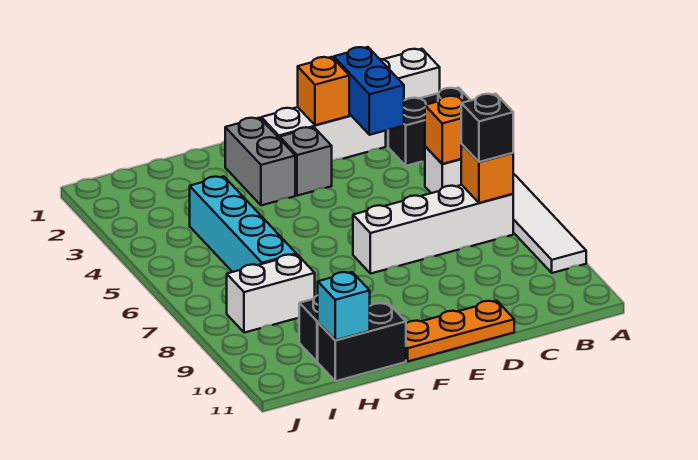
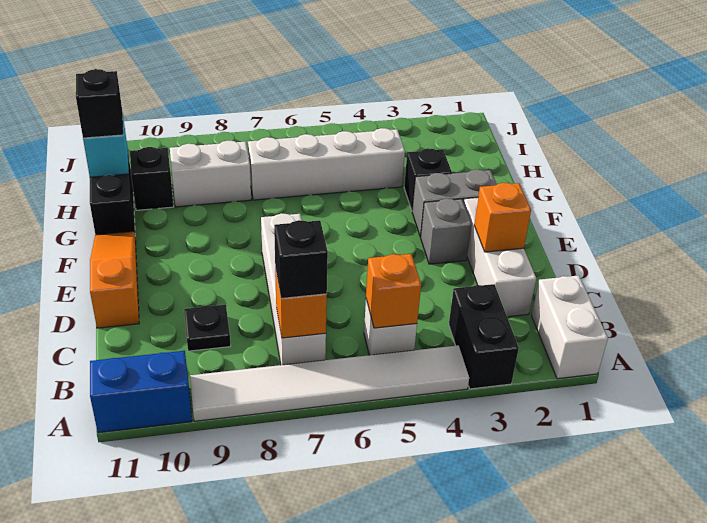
blue brick C2:C3 level 2 -> blue brick A10:A11 level 1
none -> black plate C9 level 1
orange plate D11:F11 level 1 -> orange slope D11:F11 level 1 top D
none -> black brick G3 level 1
cyan brick H4:H7 level 1 -> white brick H4:H7 level 1
white brick H8:I8 level 1 -> white brick H8:H9 level 1
none -> black brick H11 level 3

